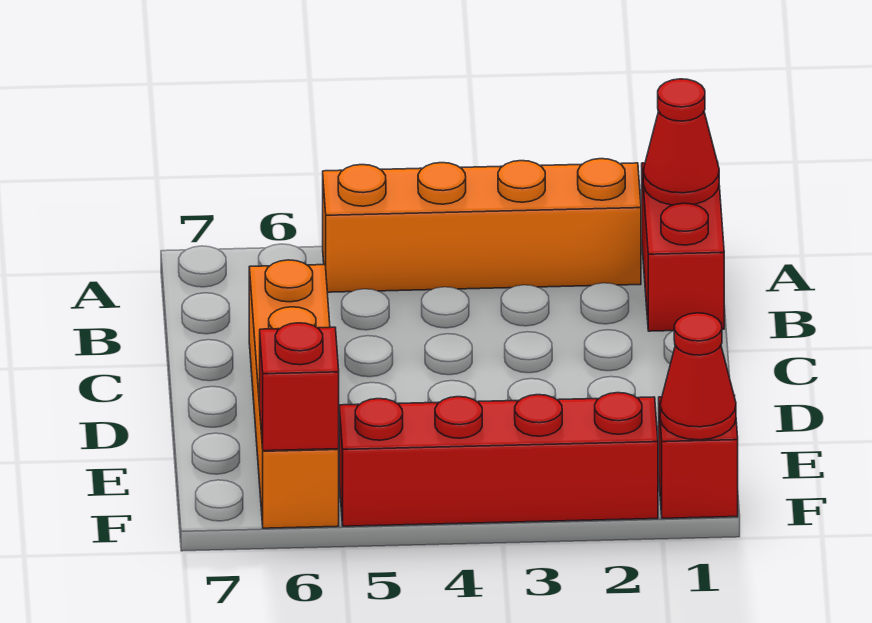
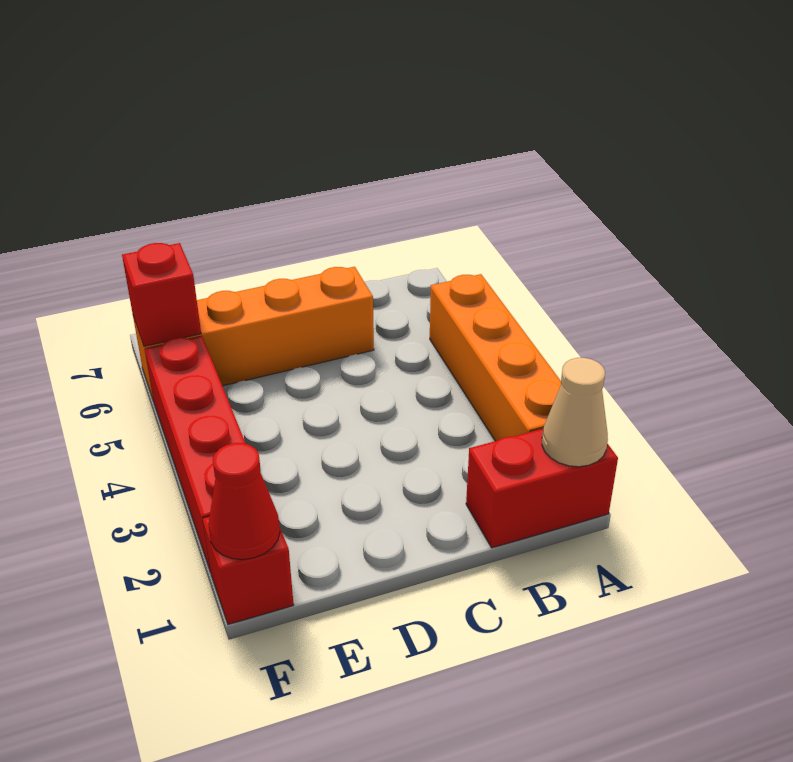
red cone A1 level 2 -> tan cone A1 level 2

